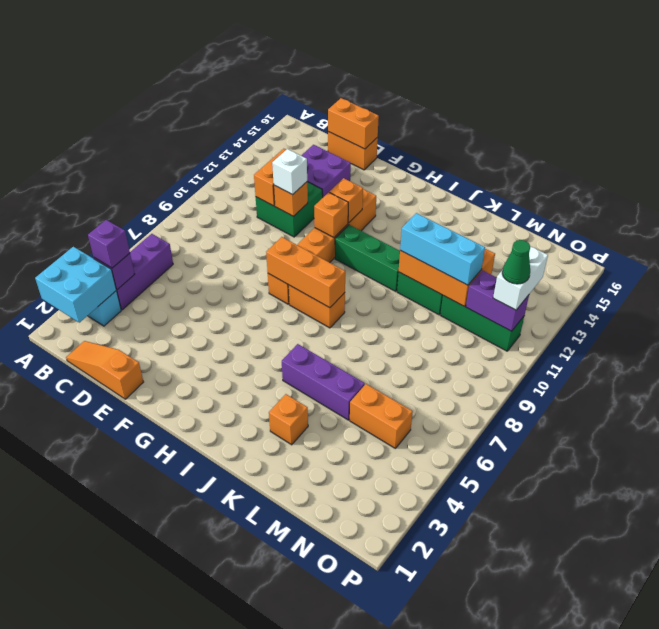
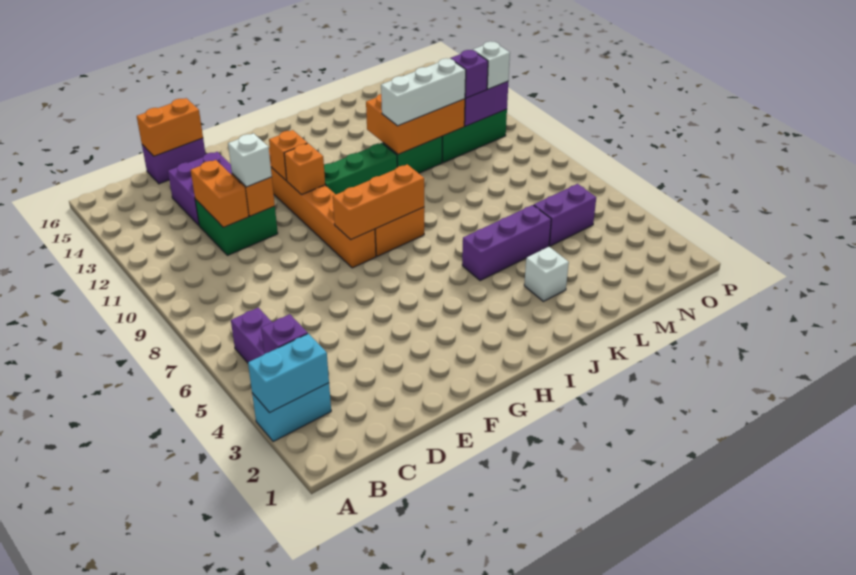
cyan brick A2:B3 level 2 -> cyan brick A3:B3 level 2
purple brick B4 level 3 -> purple brick N11 level 3
orange slope C1:E1 level 1 top E -> none
orange brick D16:E16 level 1 -> purple brick D16:E16 level 1
orange brick K3 level 1 -> white brick K3 level 1
cyan brick K11:M11 level 3 -> white brick K11:M11 level 3
orange brick M5:N5 level 1 -> purple brick M5:N5 level 1
white brick O11:O12 level 3 -> white brick O11 level 3
green cone O11 level 4 -> none

